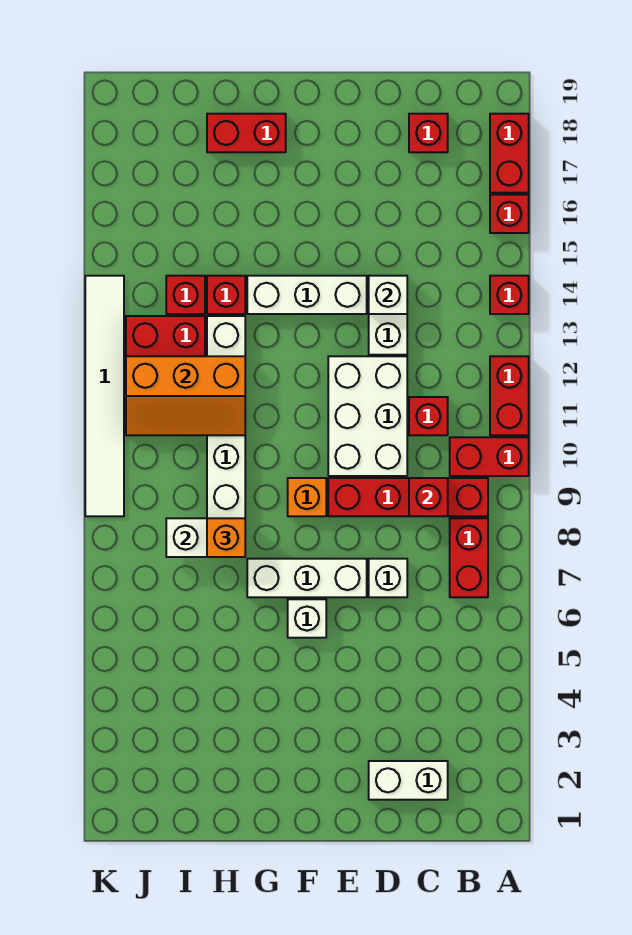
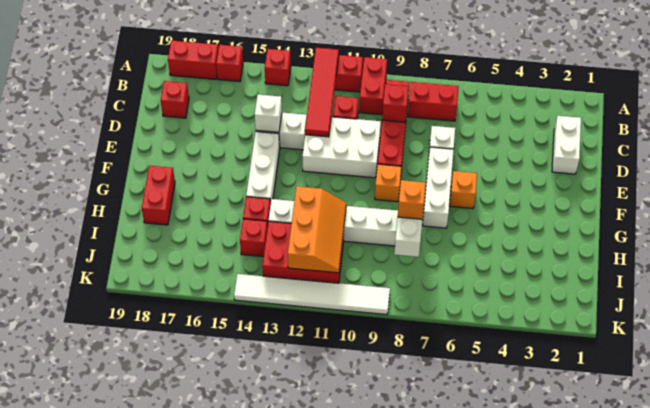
none -> red tile A12:D12 level 2
white brick F6 level 1 -> orange brick F6 level 1

